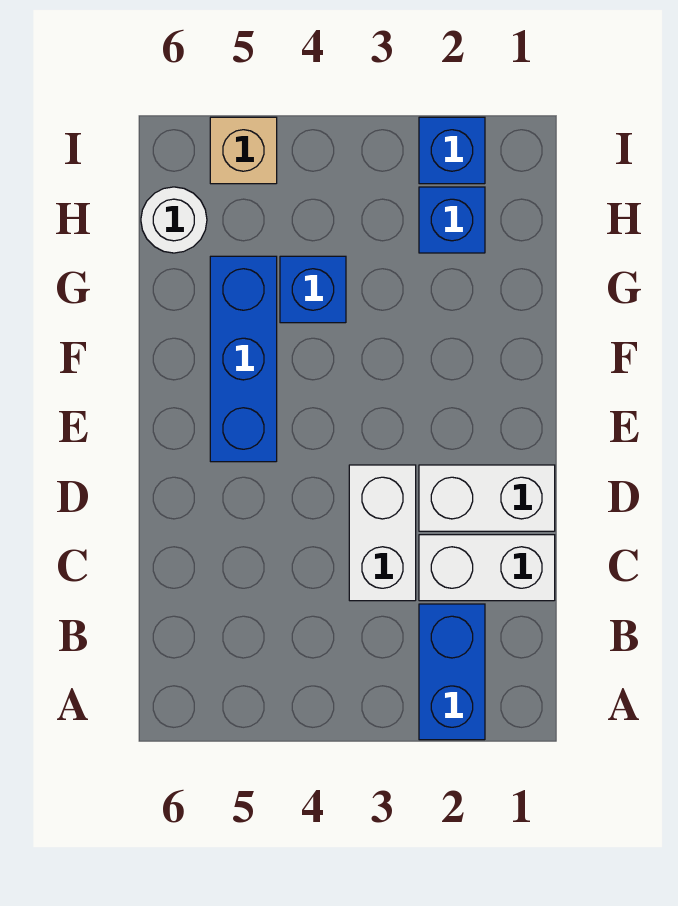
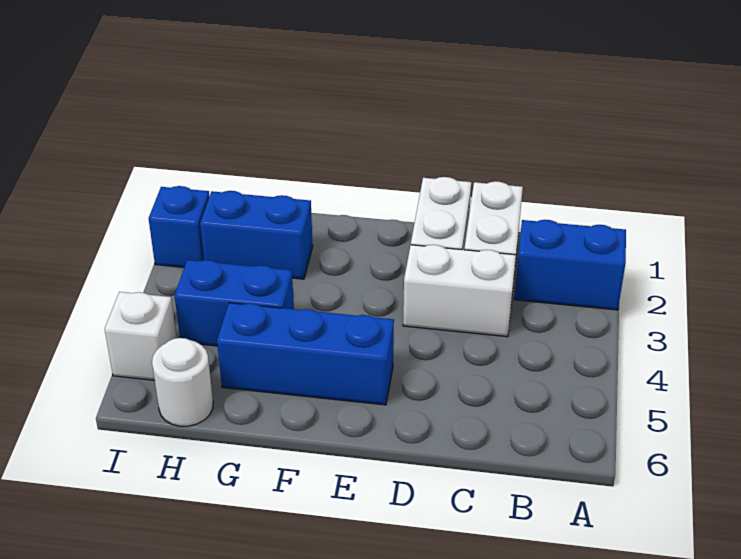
blue brick G4 level 1 -> blue brick G4:H4 level 1
blue brick H2 level 1 -> blue brick G2:H2 level 1
tan brick I5 level 1 -> white brick I5 level 1

